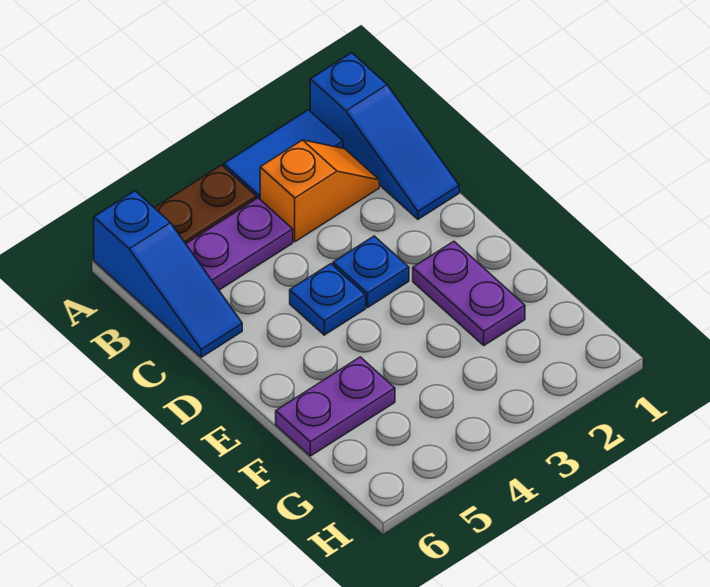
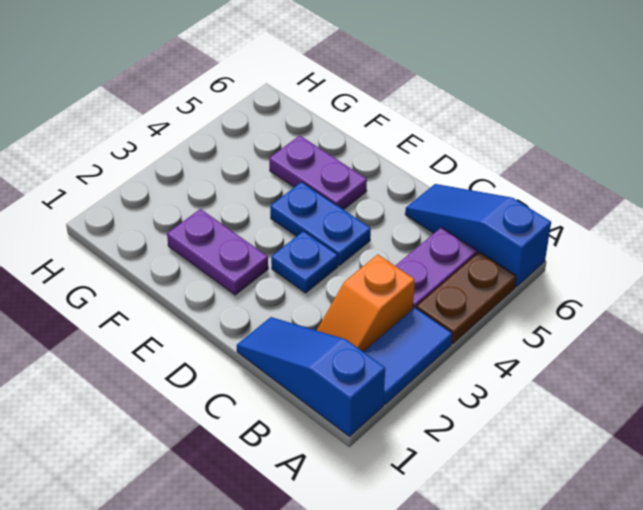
blue plate D4 level 1 -> blue plate D4:E4 level 1
purple plate F5:F6 level 1 -> purple plate E5:F5 level 1

